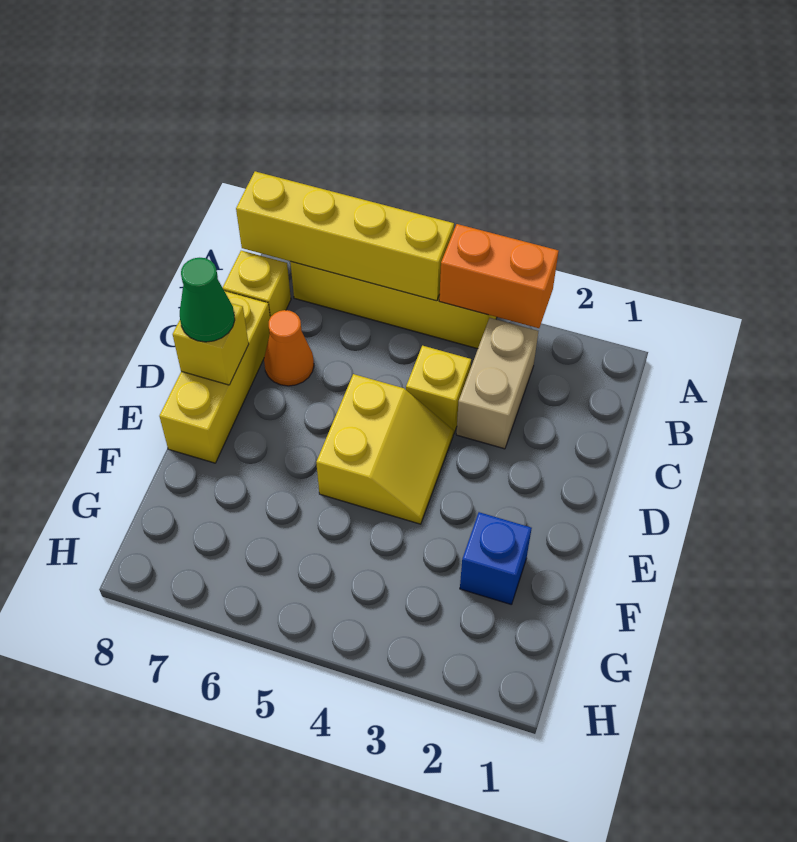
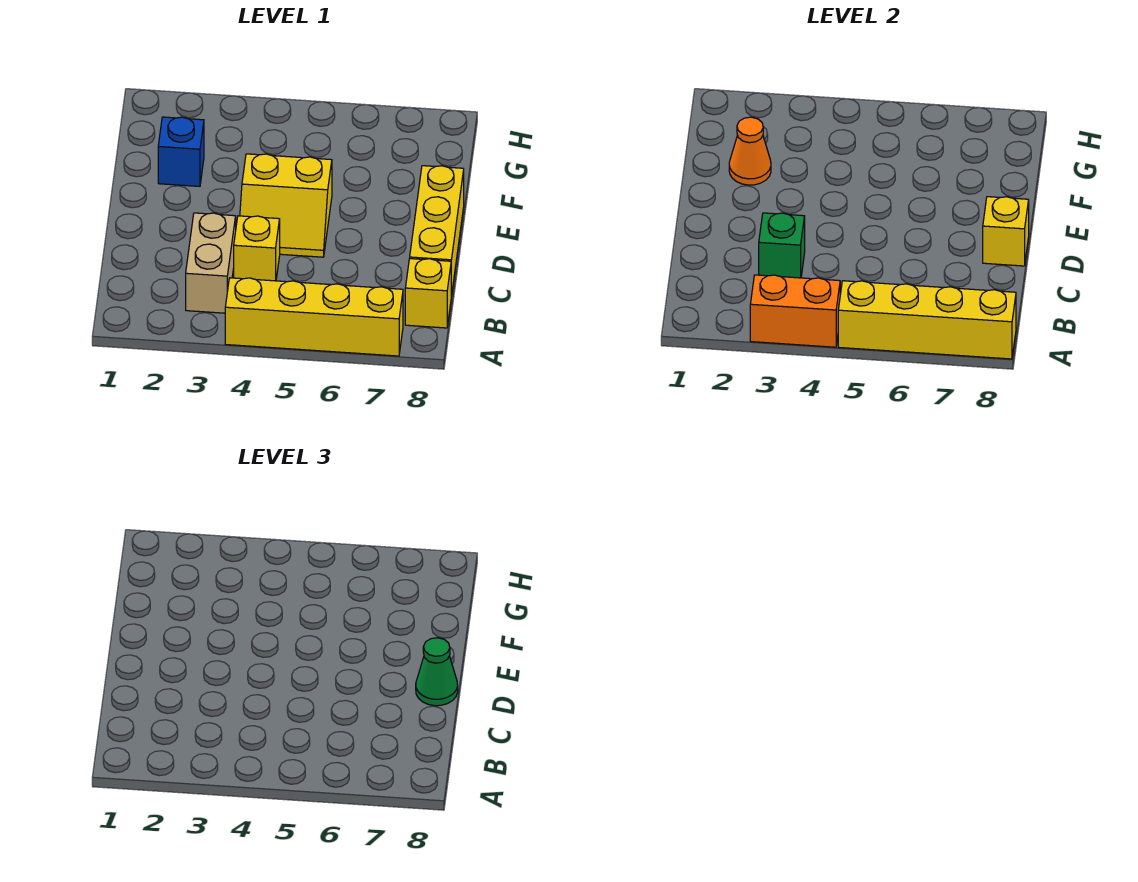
none -> green brick C3 level 2
orange cone C7 level 1 -> orange cone F2 level 2
yellow slope D4:E5 level 1 top 5 -> yellow slope D4:E5 level 1 top E

